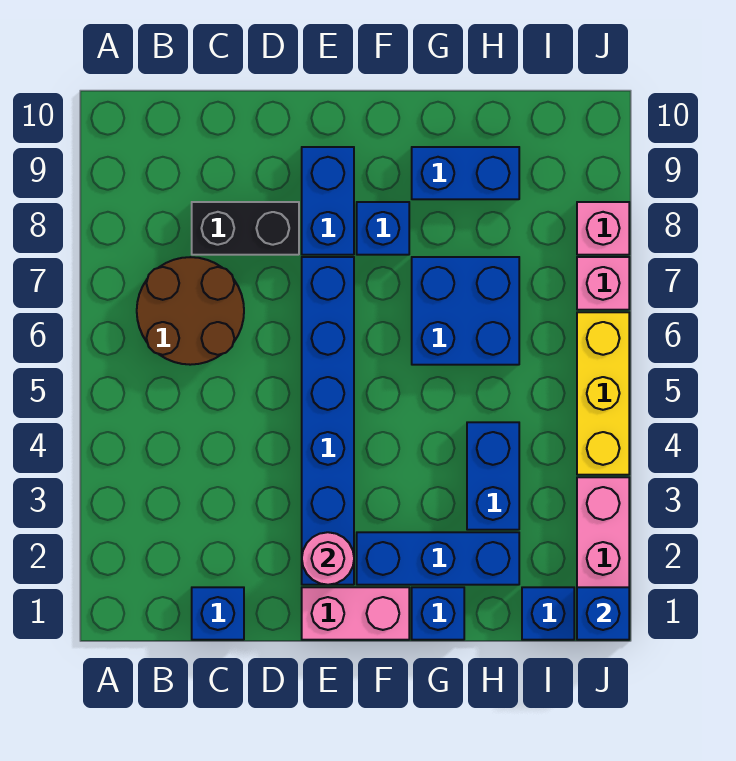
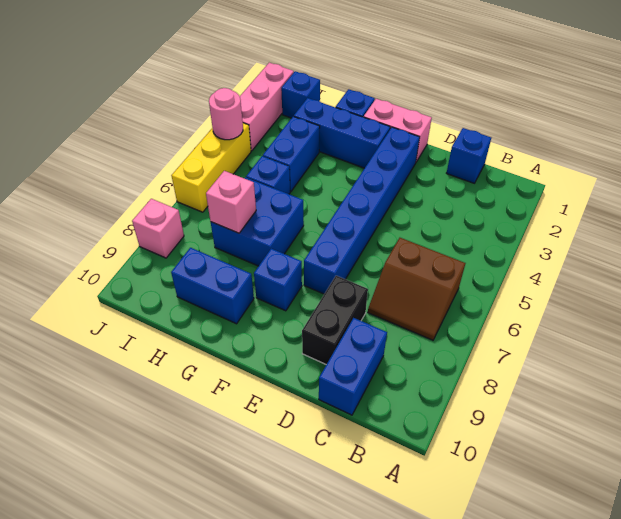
brown round brick B6:C7 level 1 -> brown slope B6:C7 level 1 top 6
black brick C8:D8 level 1 -> black brick D8:D9 level 1
pink round brick E2 level 2 -> pink round brick J4 level 2
blue brick E8:E9 level 1 -> blue brick C9:C10 level 1
blue brick J1 level 2 -> blue brick H5 level 1
pink brick J7 level 1 -> pink brick H7 level 2

